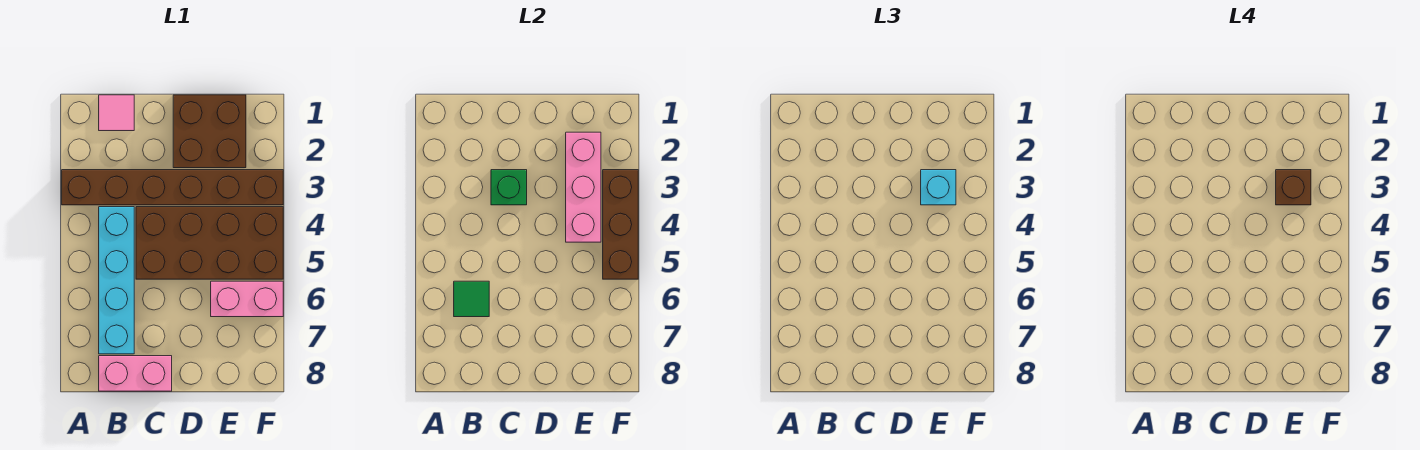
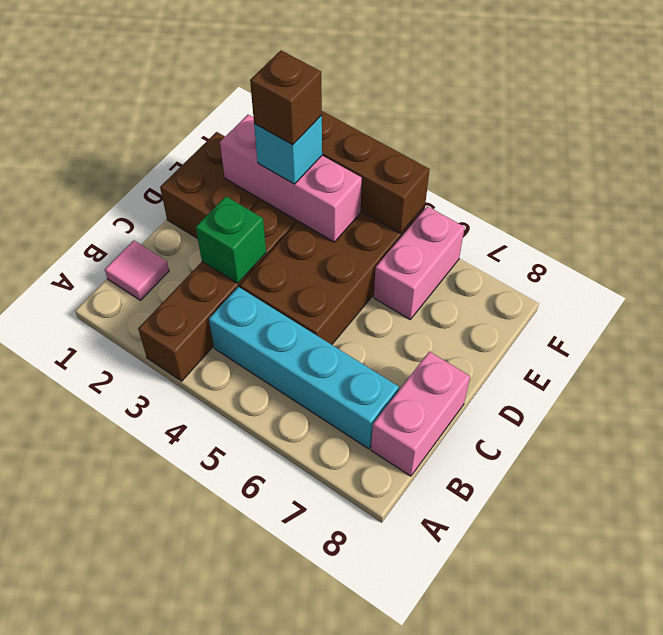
green tile B6 level 2 -> none

